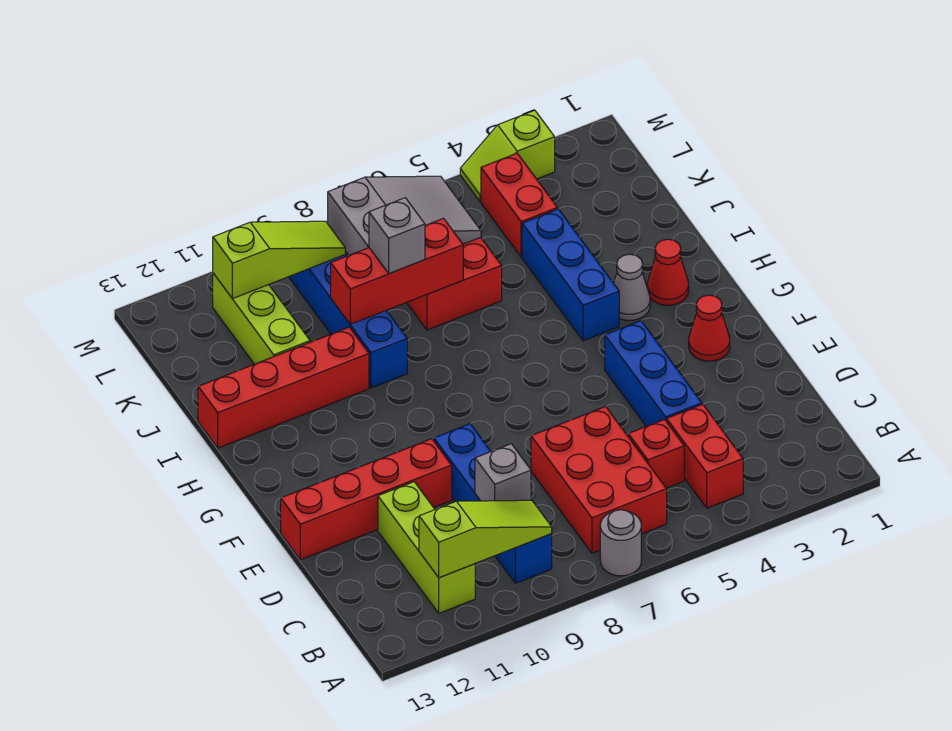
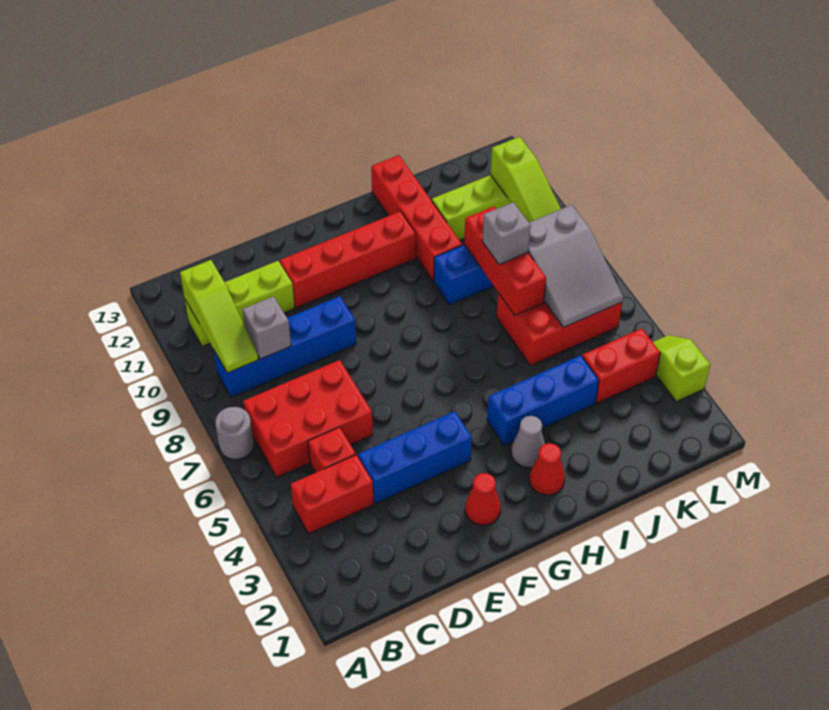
red brick E10:E13 level 1 -> red brick E11:H11 level 1

